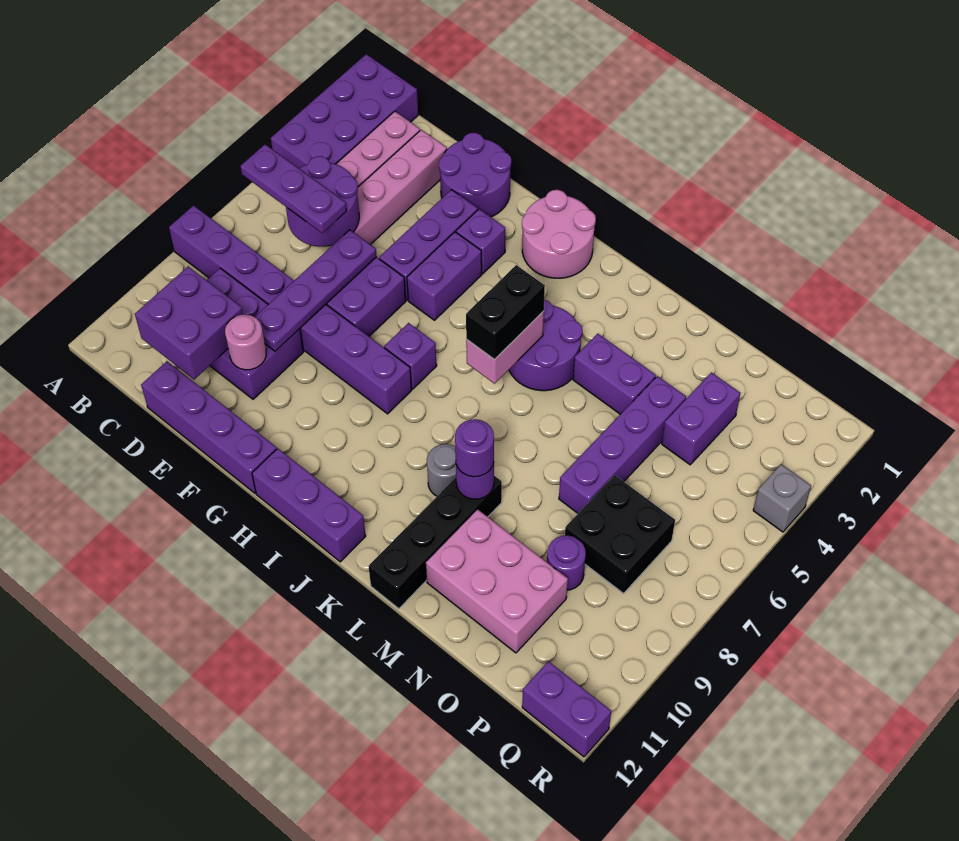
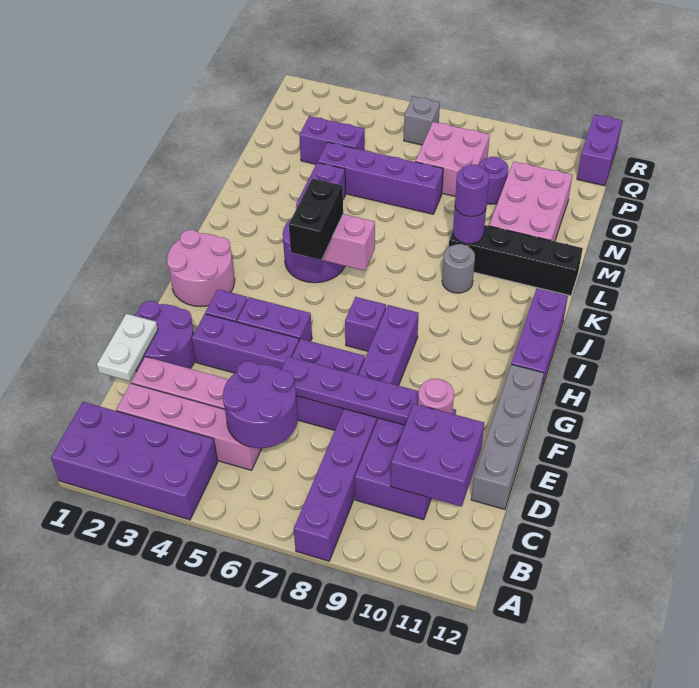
purple plate B6:D6 level 3 -> none
none -> white plate D1:E1 level 2
purple brick D12:G12 level 1 -> grey brick D12:G12 level 1
black brick J5:J6 level 3 -> black brick I5:J5 level 3
black brick O7:P8 level 1 -> pink brick O7:P8 level 1
grey brick R4 level 1 -> grey brick Q6 level 1

